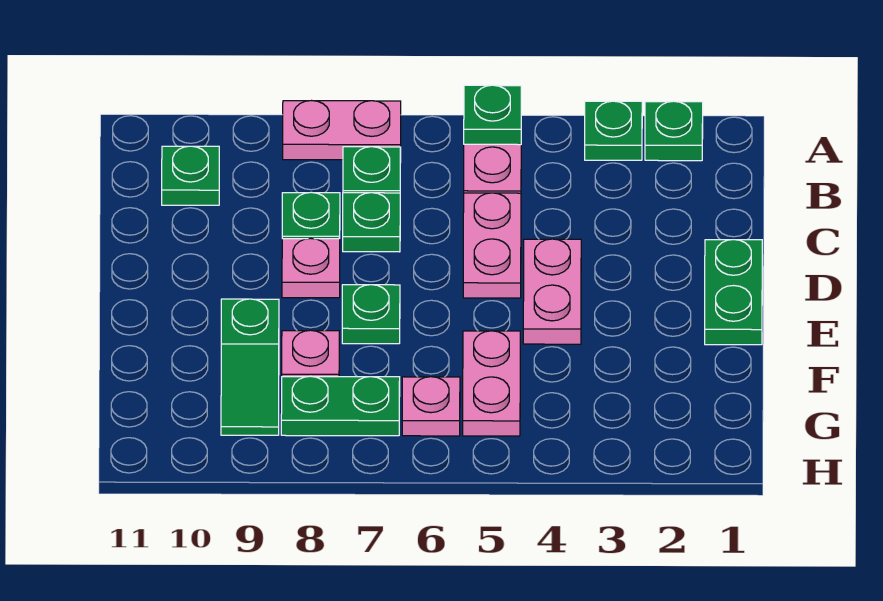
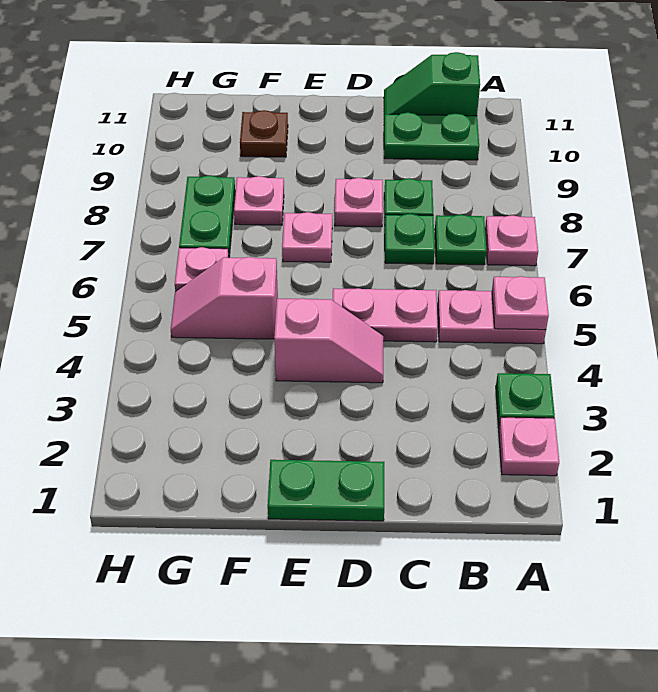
green plate A2 level 1 -> pink plate A2 level 1
green plate A5 level 2 -> pink plate A5 level 2
pink plate A7:A8 level 1 -> pink plate A7 level 1
green plate B10 level 1 -> green plate B10:C10 level 1
pink plate D4:E4 level 1 -> pink slope D4:E4 level 1 top E
green plate E7 level 1 -> pink plate E7 level 1
pink plate F5:G5 level 1 -> pink slope F5:G5 level 1 top F
green slope F9:G9 level 1 top F -> green slope B11:C11 level 1 top B
none -> brown plate F10 level 1

